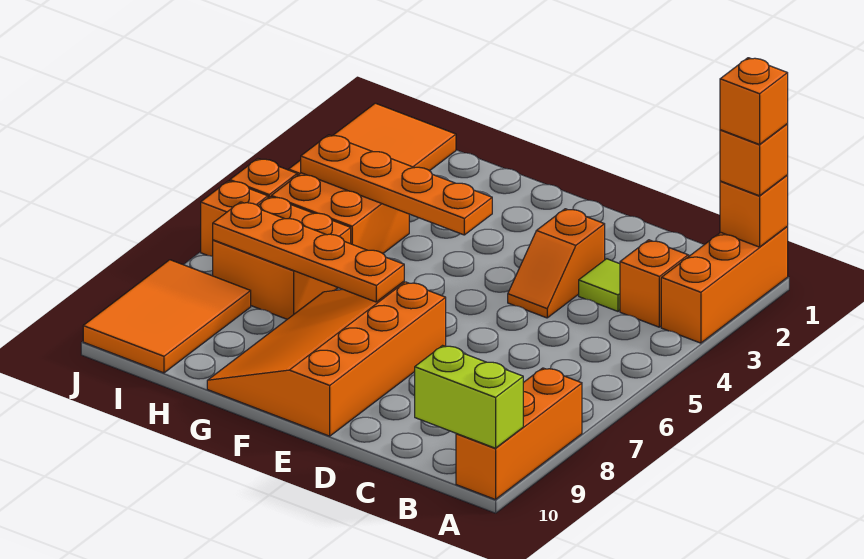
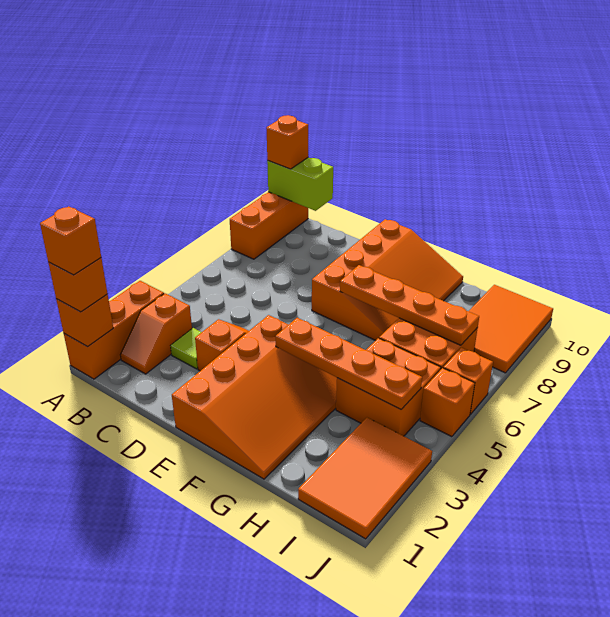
none -> orange brick A10 level 3
none -> orange slope E1:G4 level 1 top E

